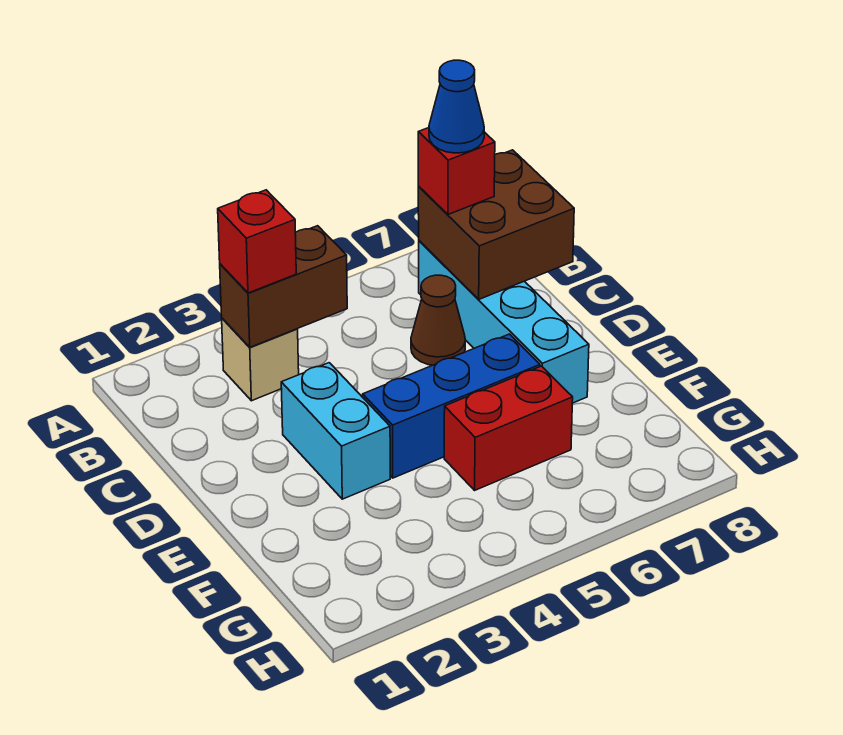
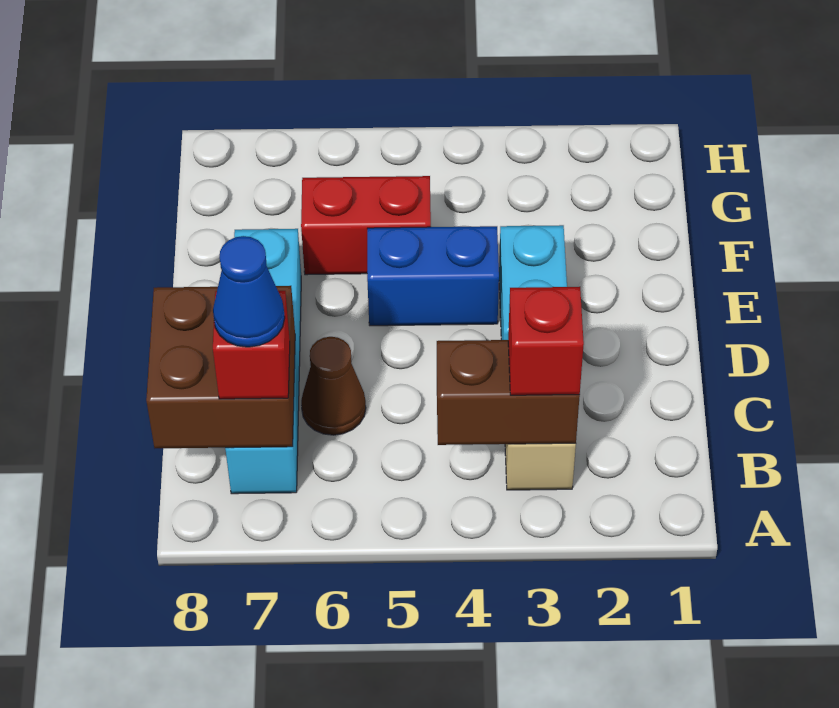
blue brick E4:E6 level 1 -> blue brick E4:E5 level 1

